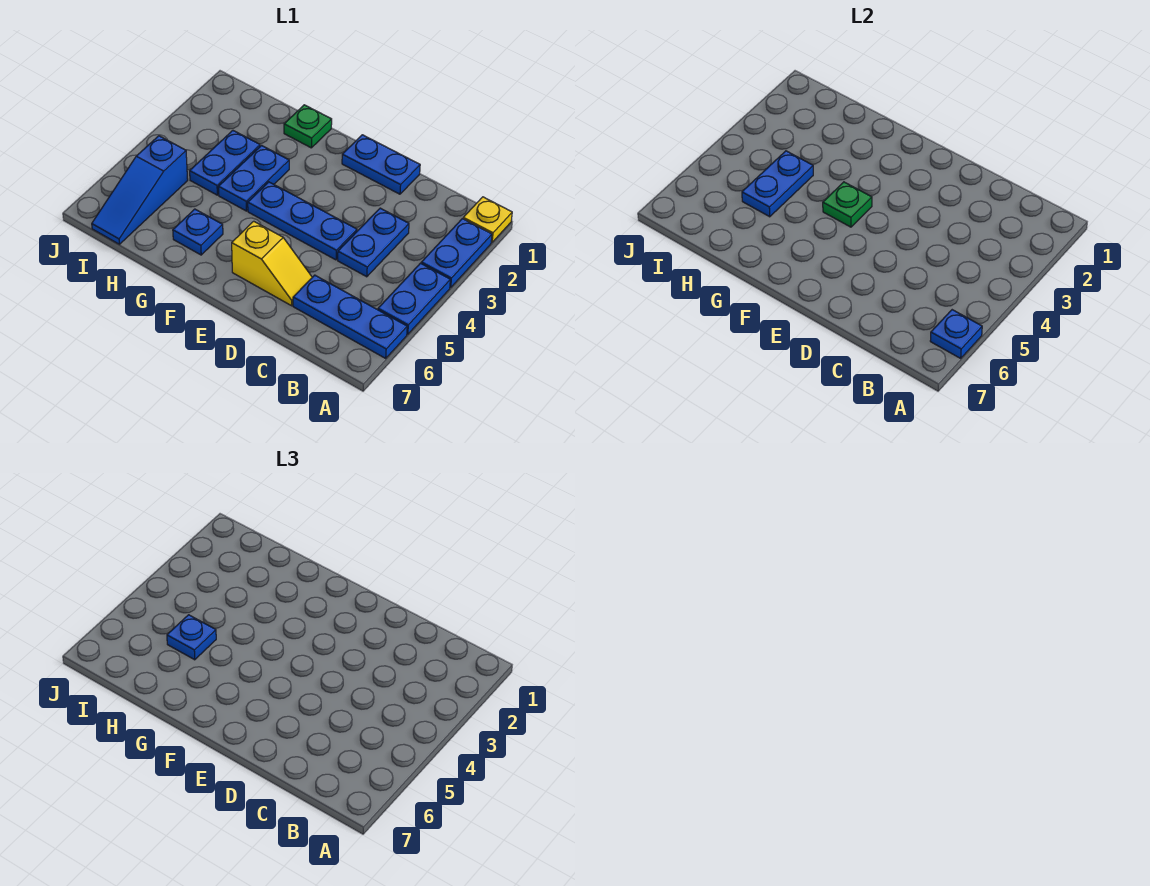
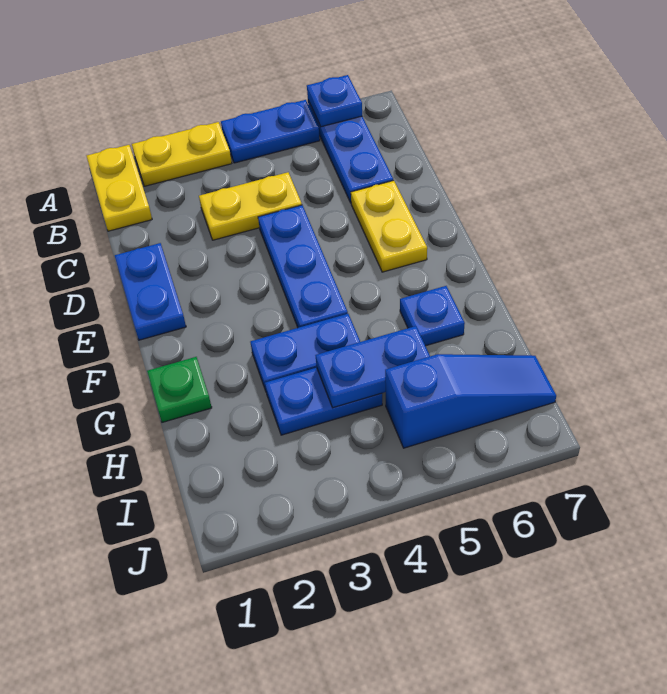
yellow plate A1 level 1 -> yellow plate A1:B1 level 1
blue plate A2:A3 level 1 -> yellow plate A2:A3 level 1
blue plate C3:C4 level 1 -> yellow plate C3:C4 level 1
yellow slope D6:E6 level 1 top E -> yellow plate D6:E6 level 1
green plate F4 level 2 -> none
blue plate H5 level 3 -> none

